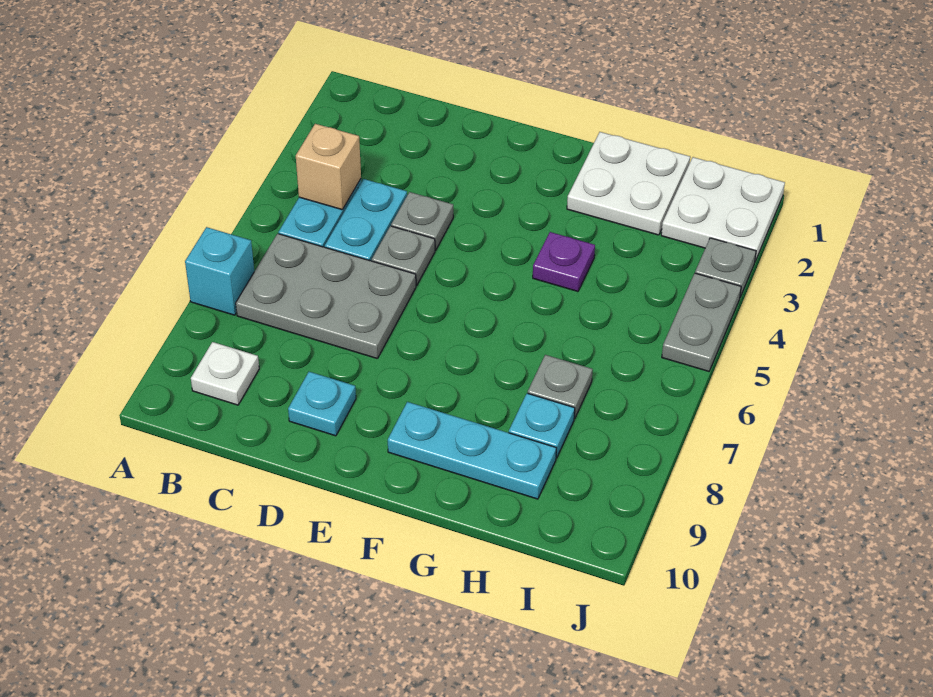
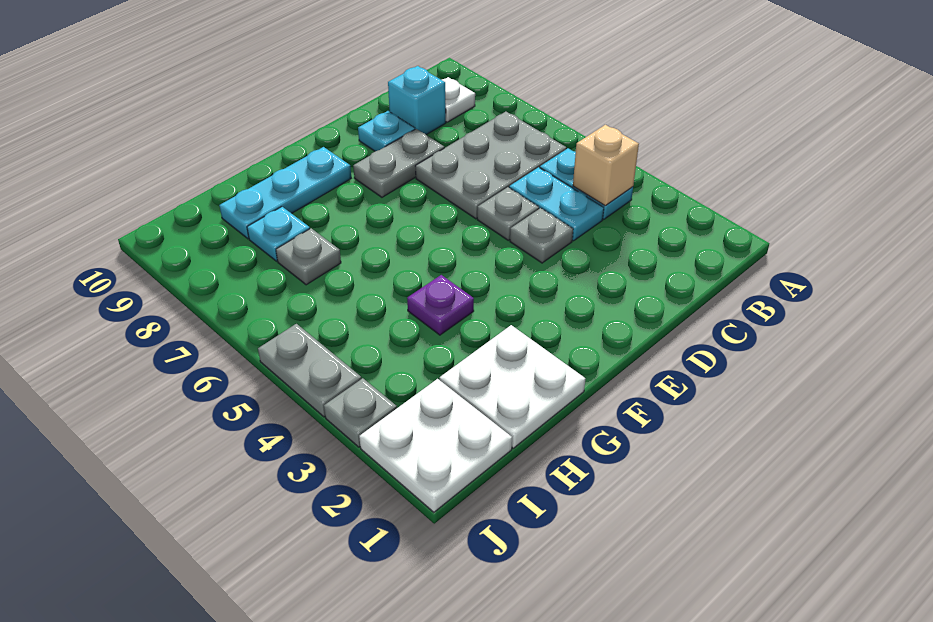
cyan brick A7 level 1 -> cyan brick C9 level 1
none -> grey plate D8:E8 level 1

